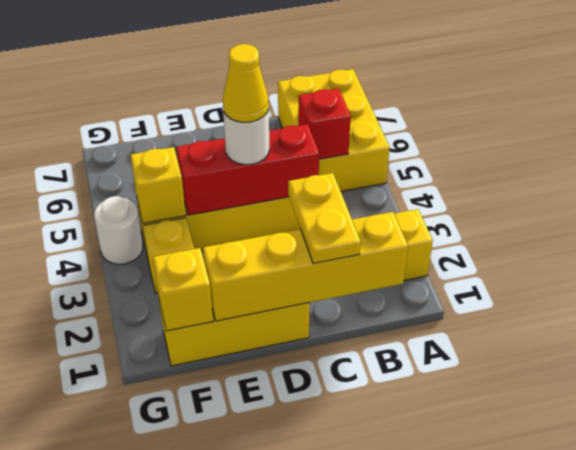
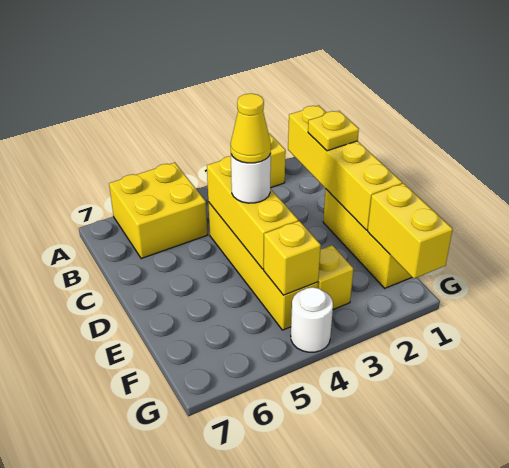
yellow brick A5:B7 level 1 -> yellow brick A5:B6 level 1
red brick B5 level 2 -> none
yellow plate C1:C2 level 3 -> yellow plate C1 level 3
red brick C4:E4 level 2 -> yellow brick C4:E4 level 2
yellow brick F1 level 2 -> yellow brick F1:G1 level 2

